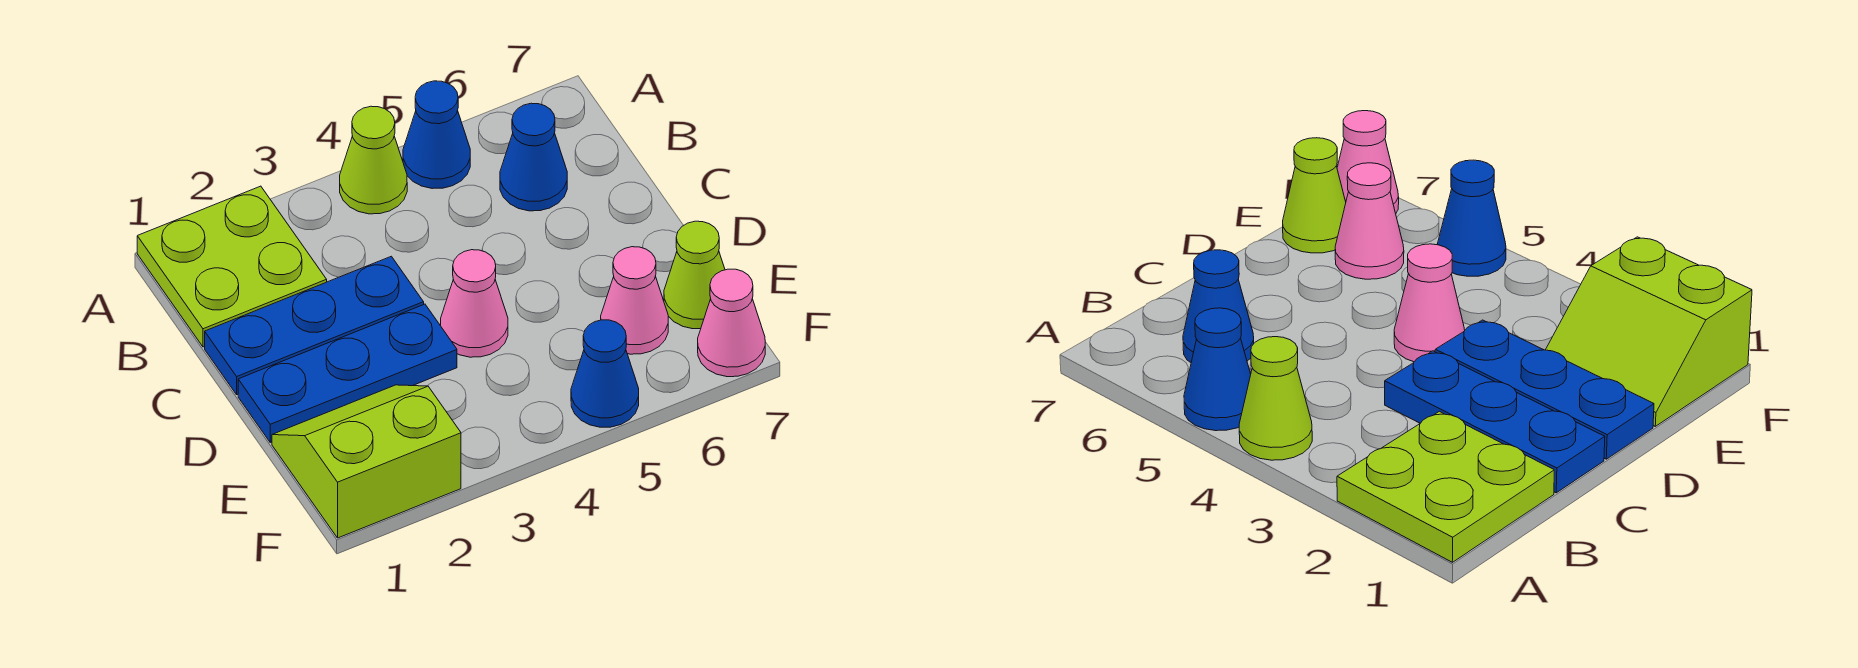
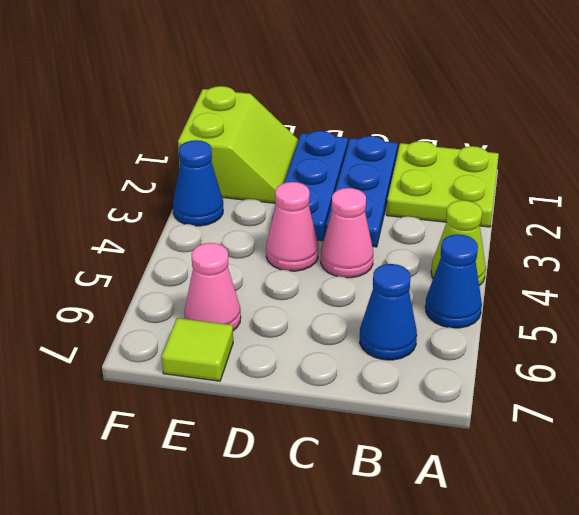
lime cone E7 level 1 -> lime tile E7 level 1
blue cone F5 level 1 -> blue cone F3 level 1
pink cone F7 level 1 -> pink cone C4 level 1

